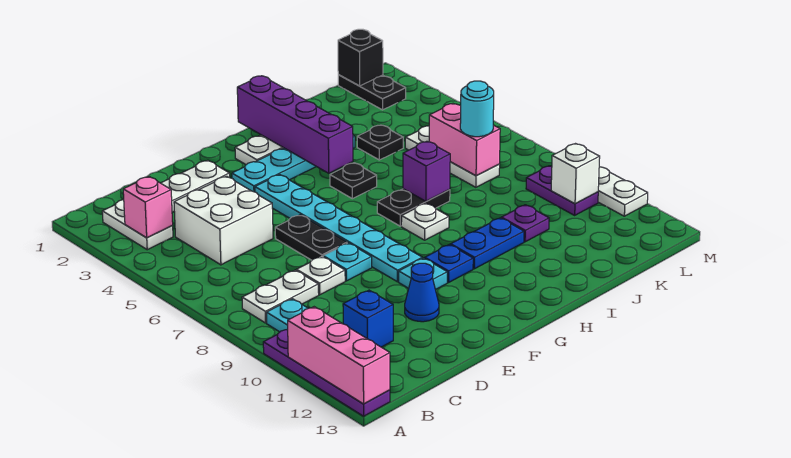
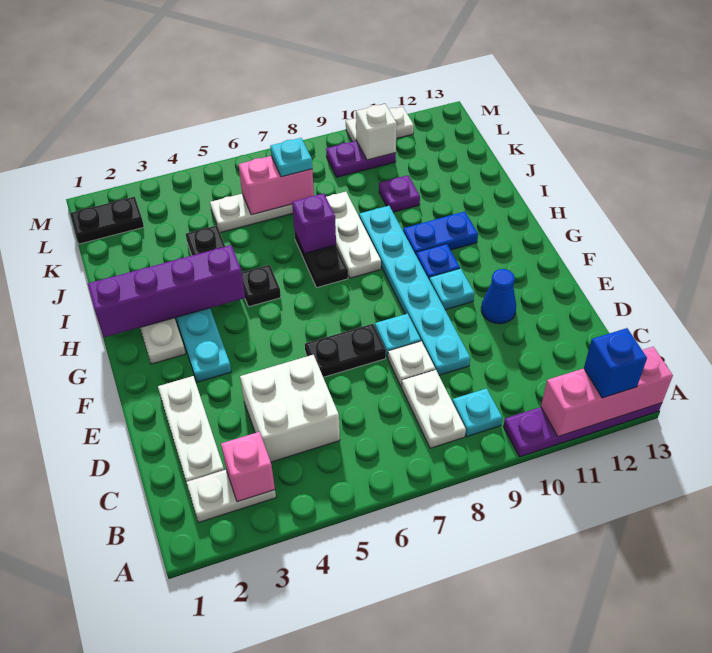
blue brick C11 level 1 -> blue brick A12 level 3
cyan plate F4:F9 level 1 -> cyan plate D9:I9 level 1
white plate H8 level 1 -> white plate H8:J8 level 1
blue plate H10:I10 level 1 -> blue plate H10:H11 level 1
cyan round brick K7 level 3 -> cyan plate K7 level 3
black brick L1 level 2 -> none

